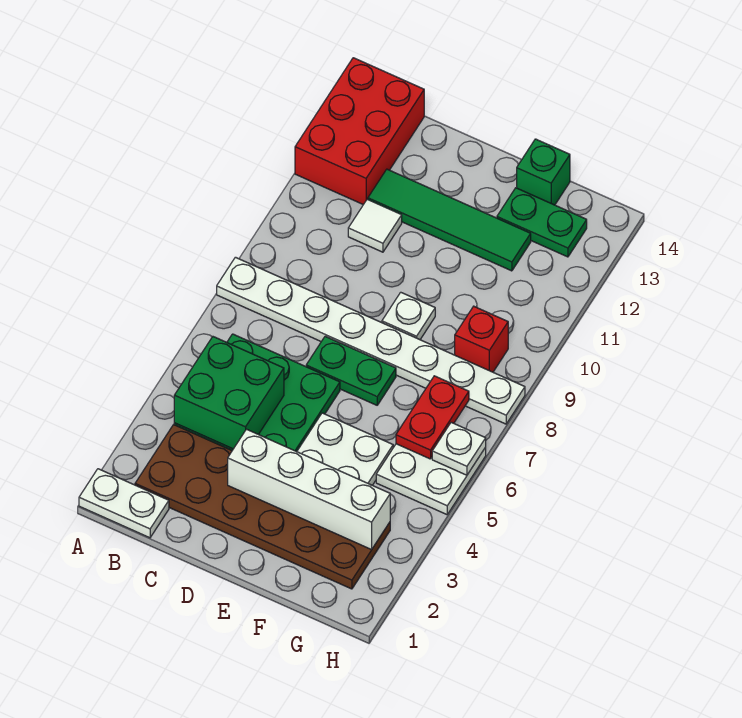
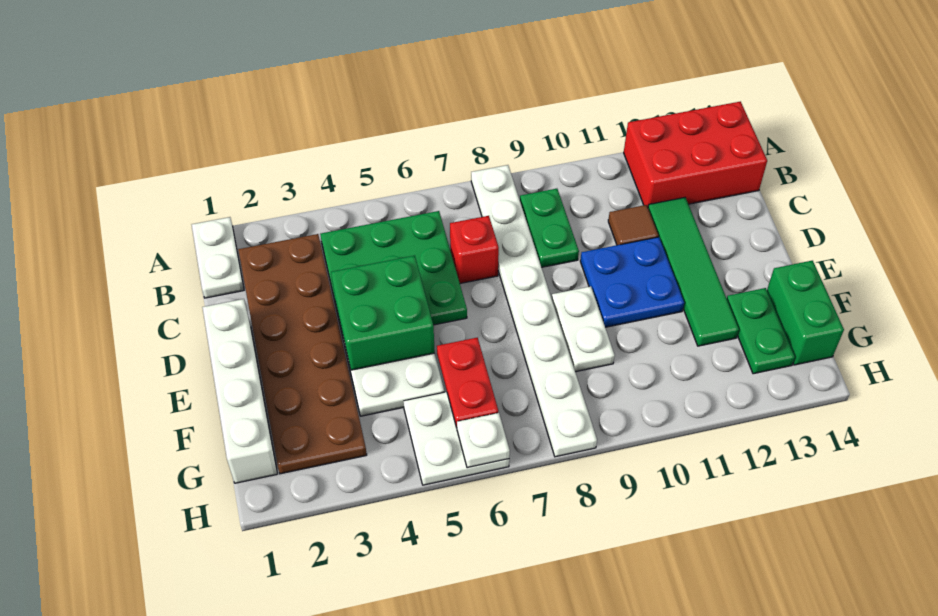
green brick B4:C5 level 2 -> green brick D4:E5 level 2
white tile C11 level 1 -> brown tile C11 level 1
white brick D3:G3 level 2 -> white brick D1:G1 level 1
green plate D7:E7 level 1 -> green plate B9:C9 level 1
none -> blue plate D10:E11 level 1
white plate E9 level 1 -> white plate E9:F9 level 1
green brick F14 level 1 -> green brick F14:G14 level 1
red plate G6:G7 level 2 -> red plate F6:G6 level 2
red brick G9 level 1 -> red brick C7 level 1

